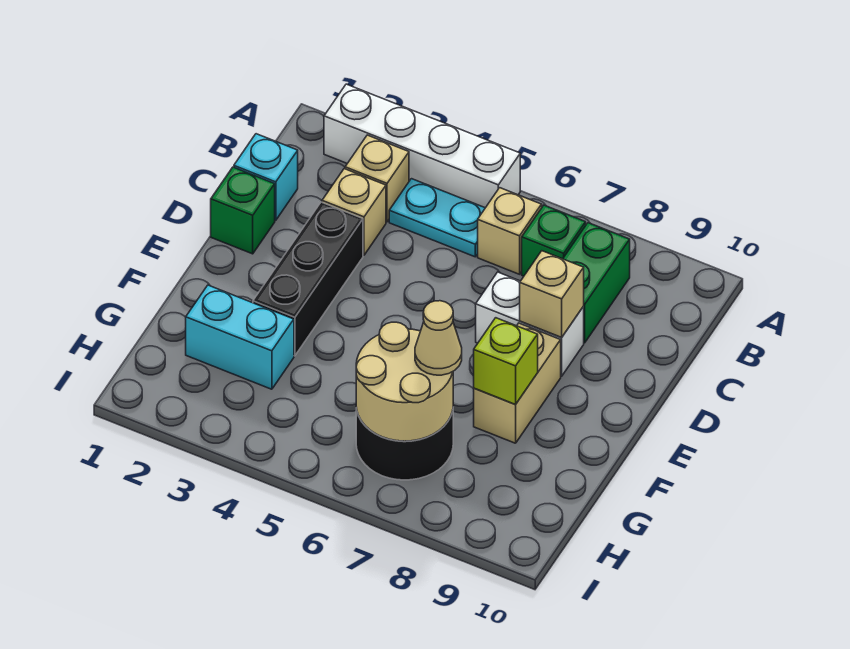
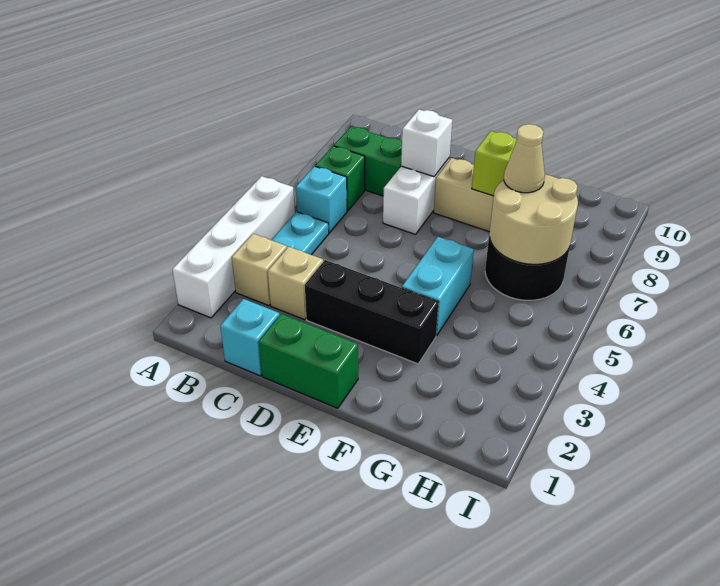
tan brick B6 level 1 -> cyan brick B6 level 1
green brick D1 level 1 -> green brick D1:E1 level 1
tan brick D8 level 2 -> white brick D8 level 2
cyan brick G2:G3 level 1 -> cyan brick F4:F5 level 1

